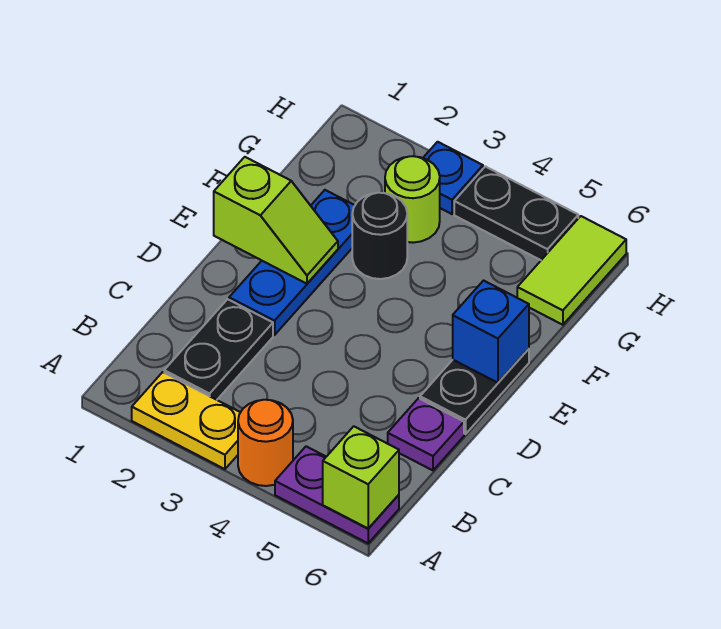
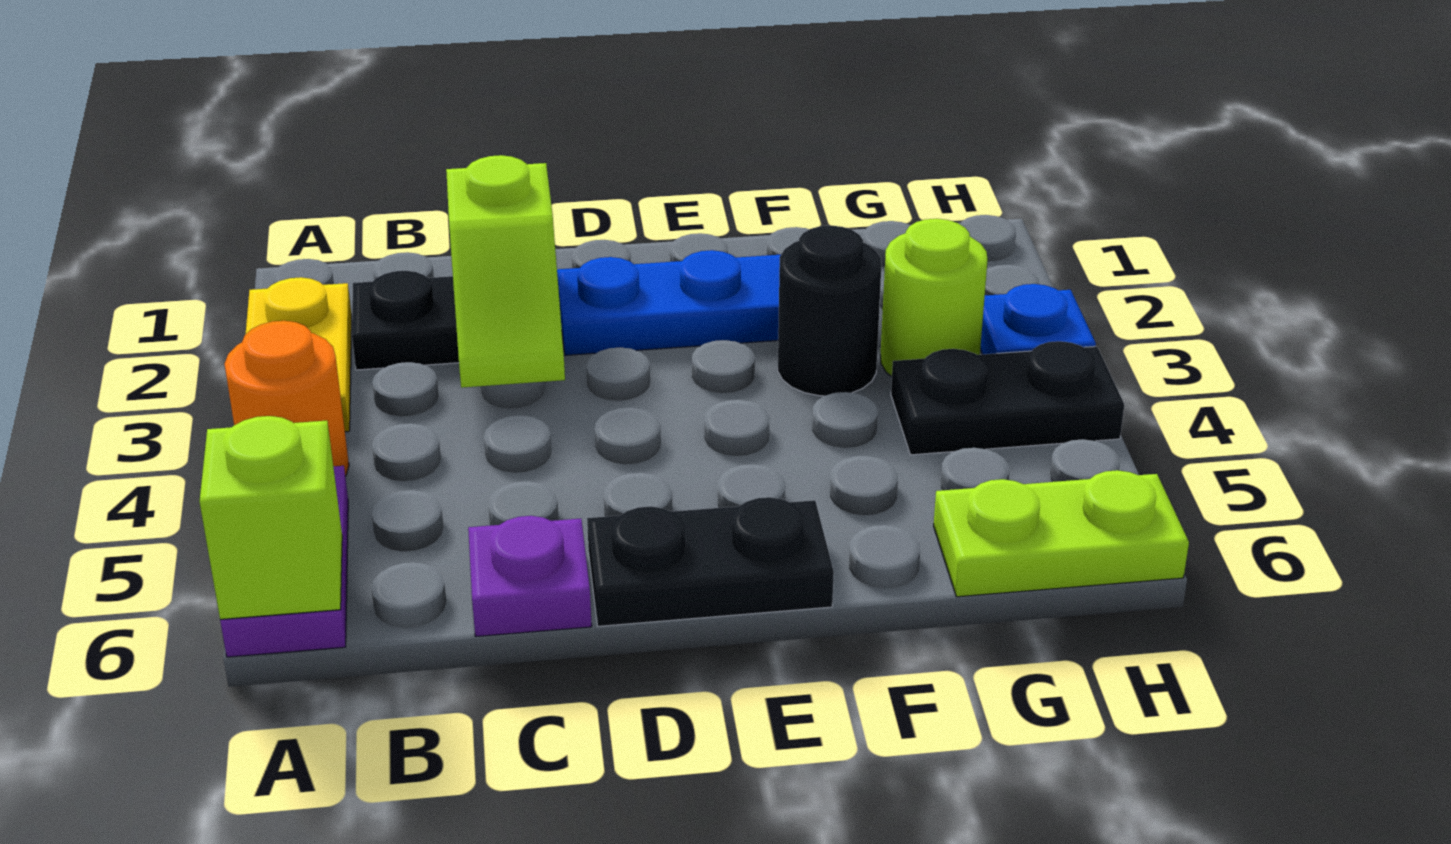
lime slope E1:E2 level 2 top 1 -> lime slope C2:C3 level 2 top 2
blue brick E6 level 2 -> none
lime tile G6:H6 level 1 -> lime plate G6:H6 level 1
black plate H4:H5 level 1 -> black plate G4:H4 level 1

